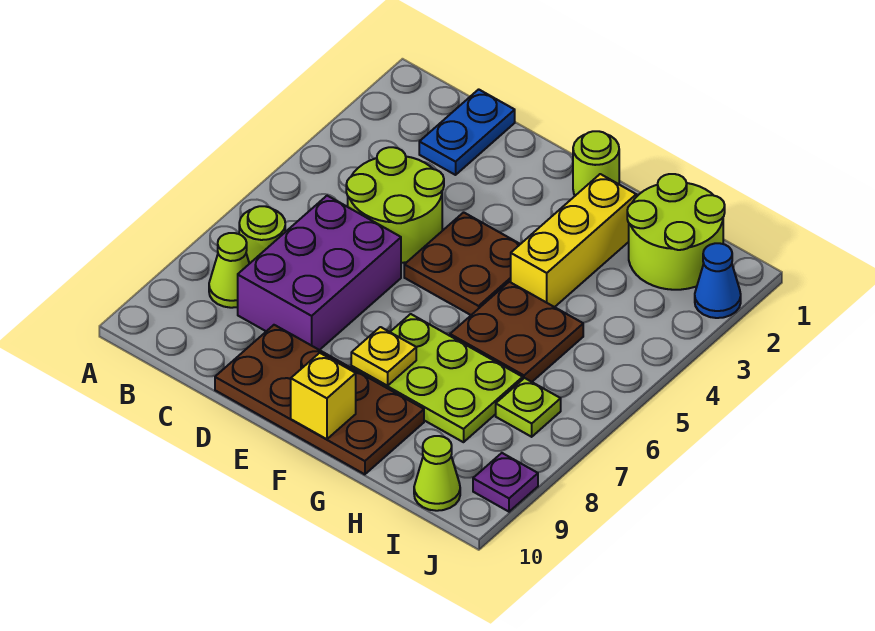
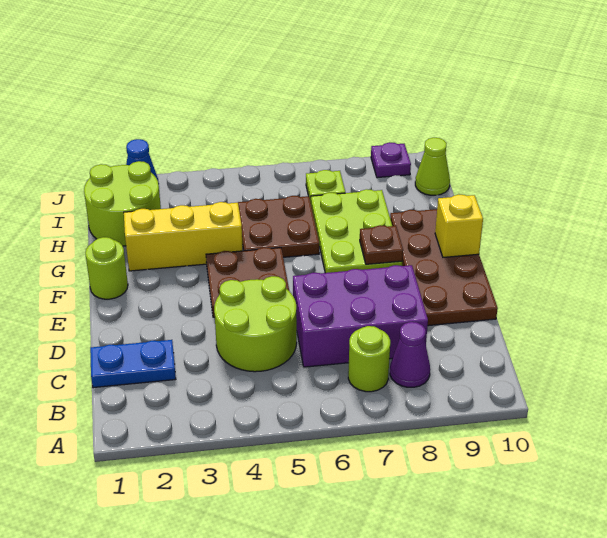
lime cone B8 level 1 -> purple cone B8 level 1
yellow plate F8 level 2 -> brown plate F8 level 2

